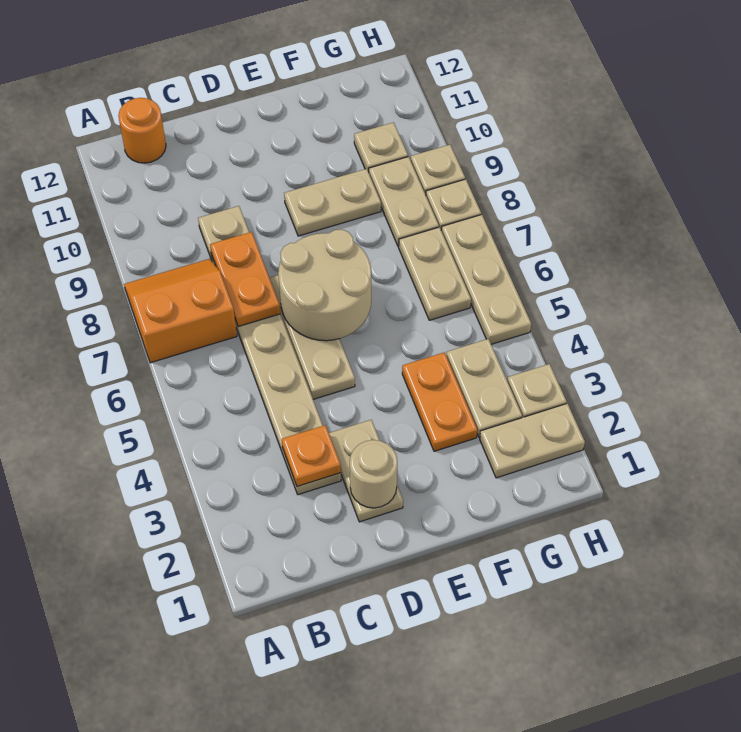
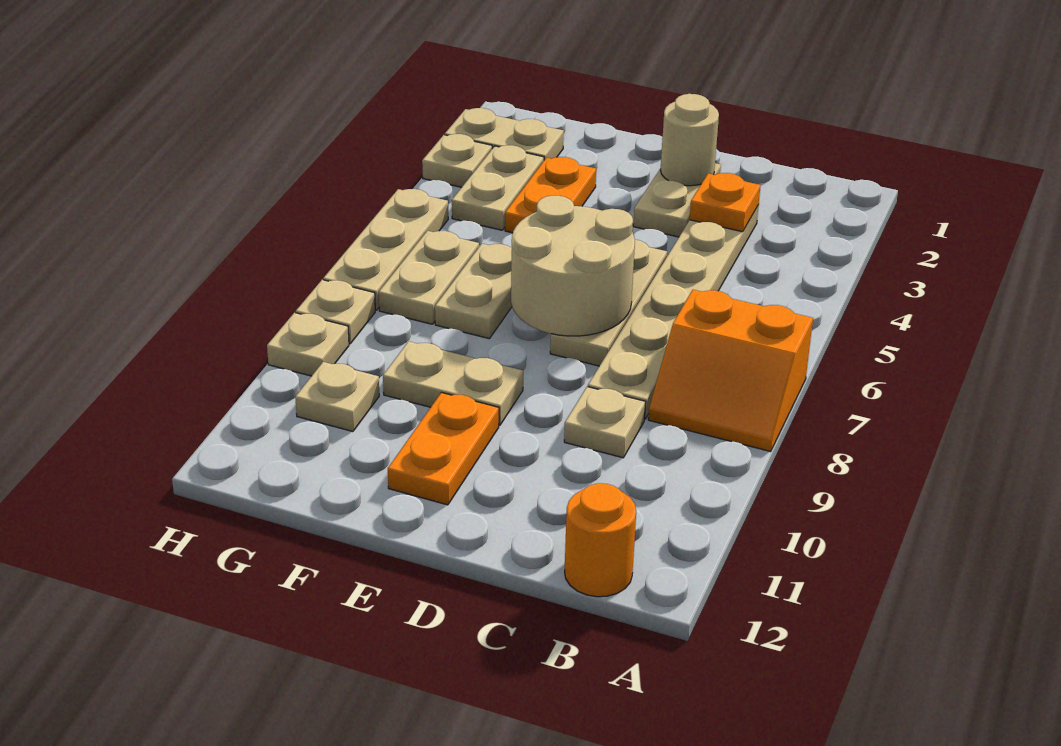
orange plate C7:C8 level 2 -> orange plate E10:E11 level 1
tan plate G8:G9 level 1 -> tan plate F6:F7 level 1

